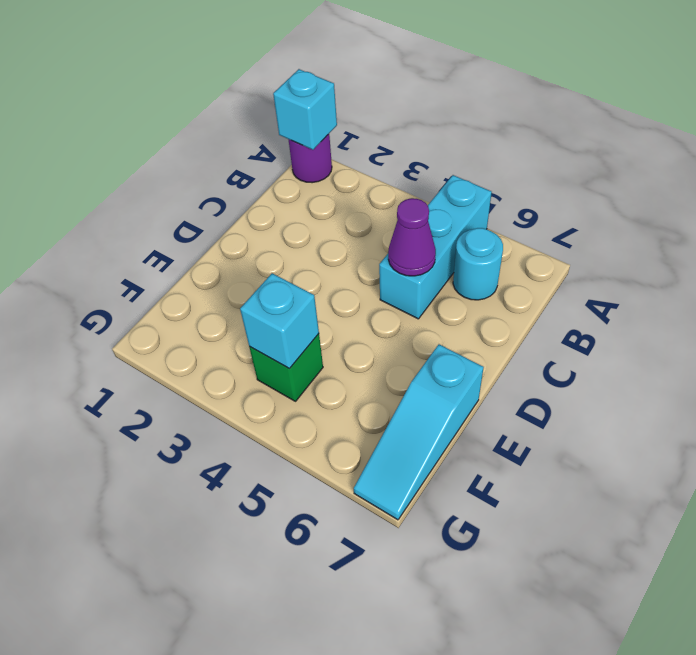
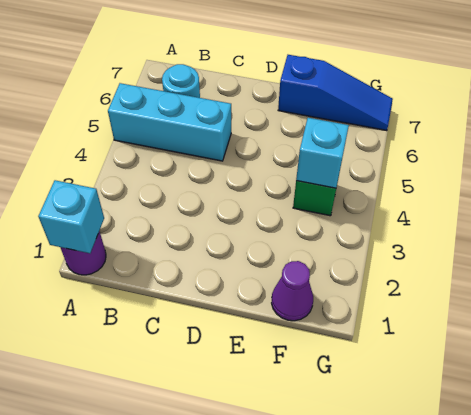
purple cone C5 level 2 -> purple cone F1 level 1
cyan slope E7:G7 level 1 top E -> blue slope E7:G7 level 1 top E

